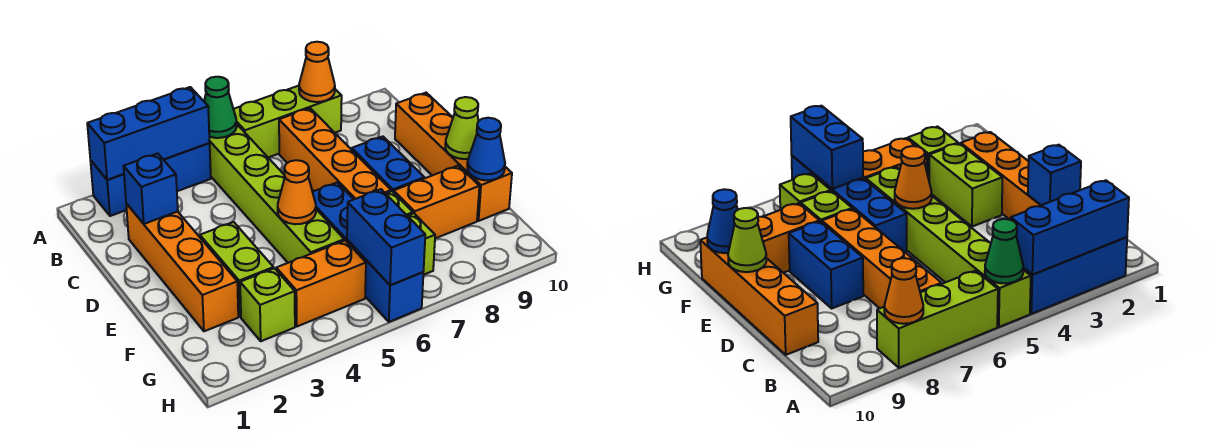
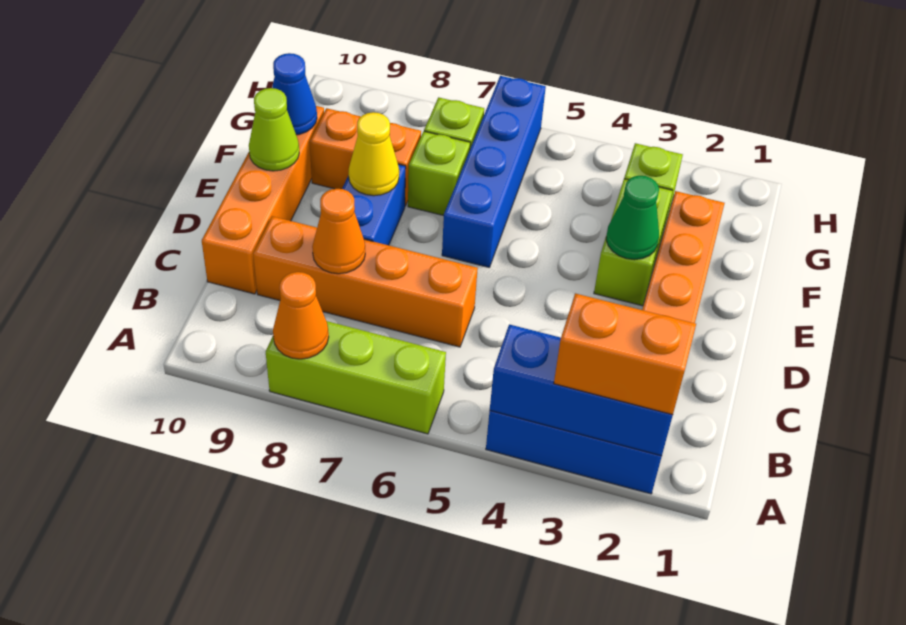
lime brick A5:F5 level 1 -> none
green cone A5 level 2 -> green cone E3 level 2
orange brick B7:E7 level 1 -> orange brick C6:C9 level 1
blue brick C2 level 2 -> none
orange cone E5 level 2 -> orange cone C8 level 2
none -> yellow cone E8 level 2
orange brick G4:G5 level 1 -> orange brick A2:A3 level 3
blue brick G6:H6 level 2 -> none

